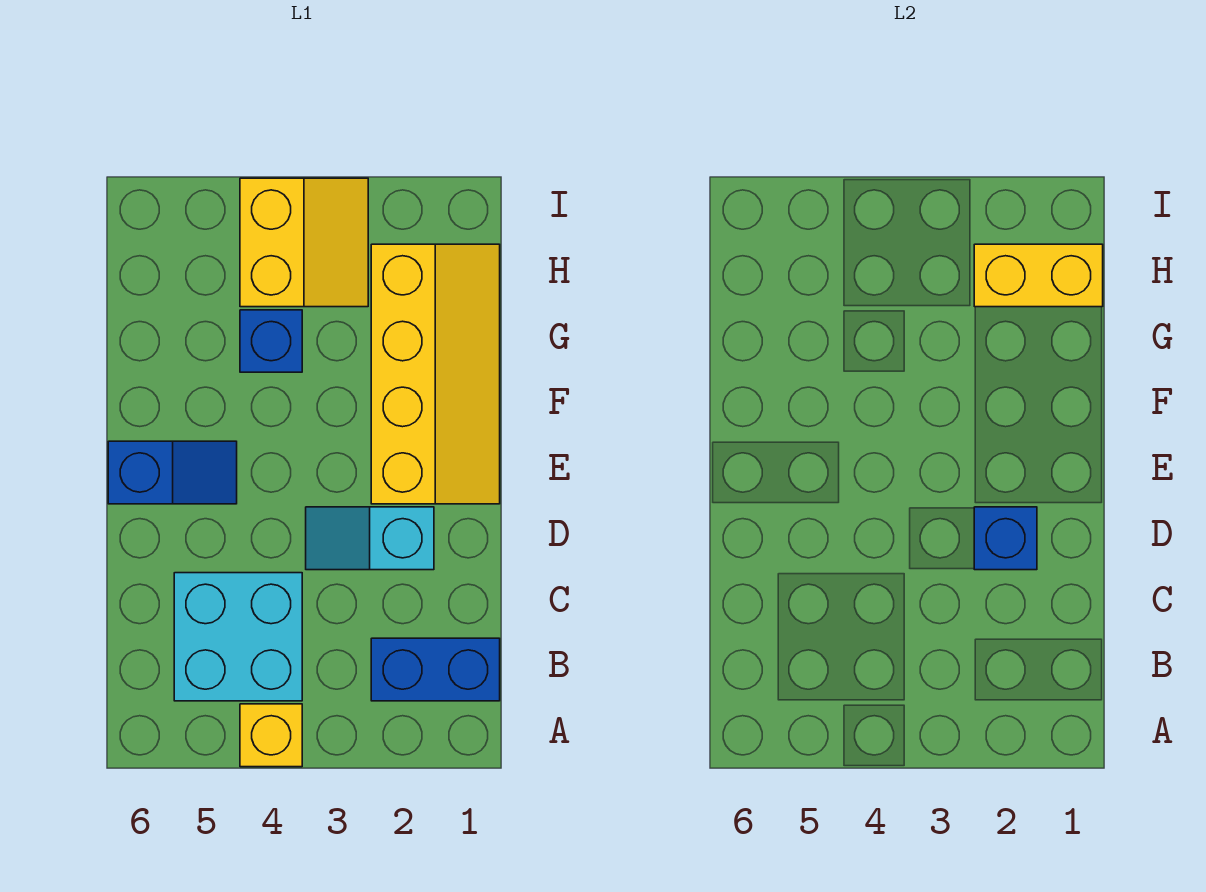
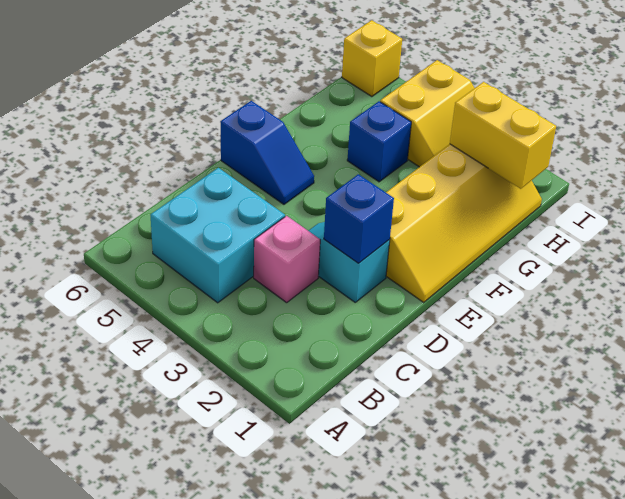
yellow brick A4 level 1 -> yellow brick I6 level 1
blue brick B1:B2 level 1 -> none
none -> pink brick C3 level 1

